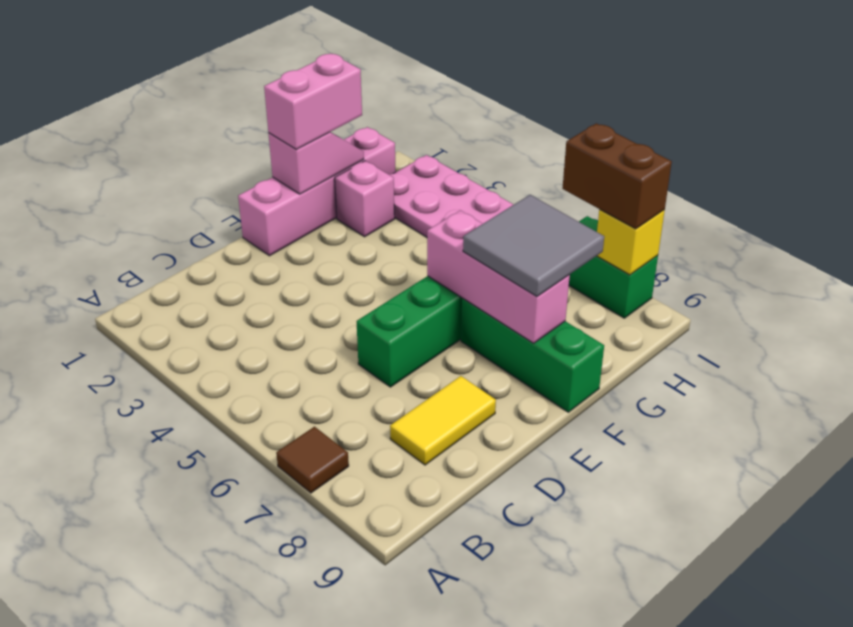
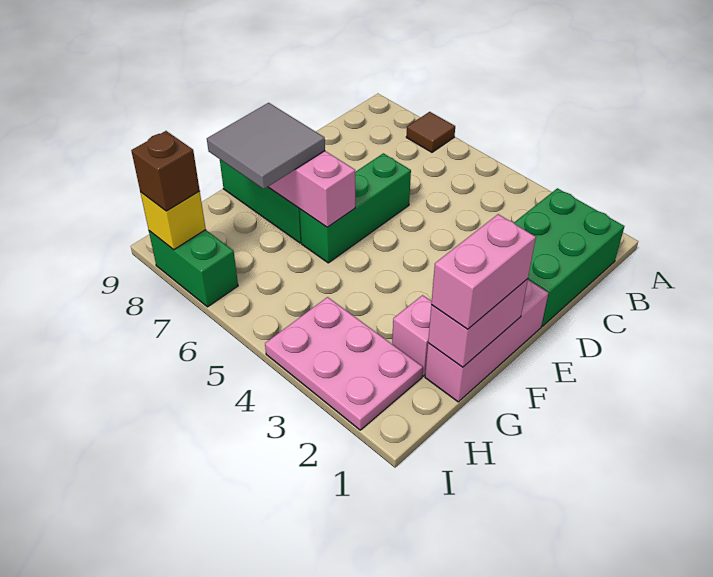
none -> green brick B1:D2 level 1
yellow tile C8:D8 level 1 -> none
pink brick E1:H1 level 1 -> pink brick E1:G1 level 1
pink slope F1:G1 level 2 top F -> pink brick F1:G1 level 2
brown brick I7:I8 level 3 -> brown brick I8 level 3

